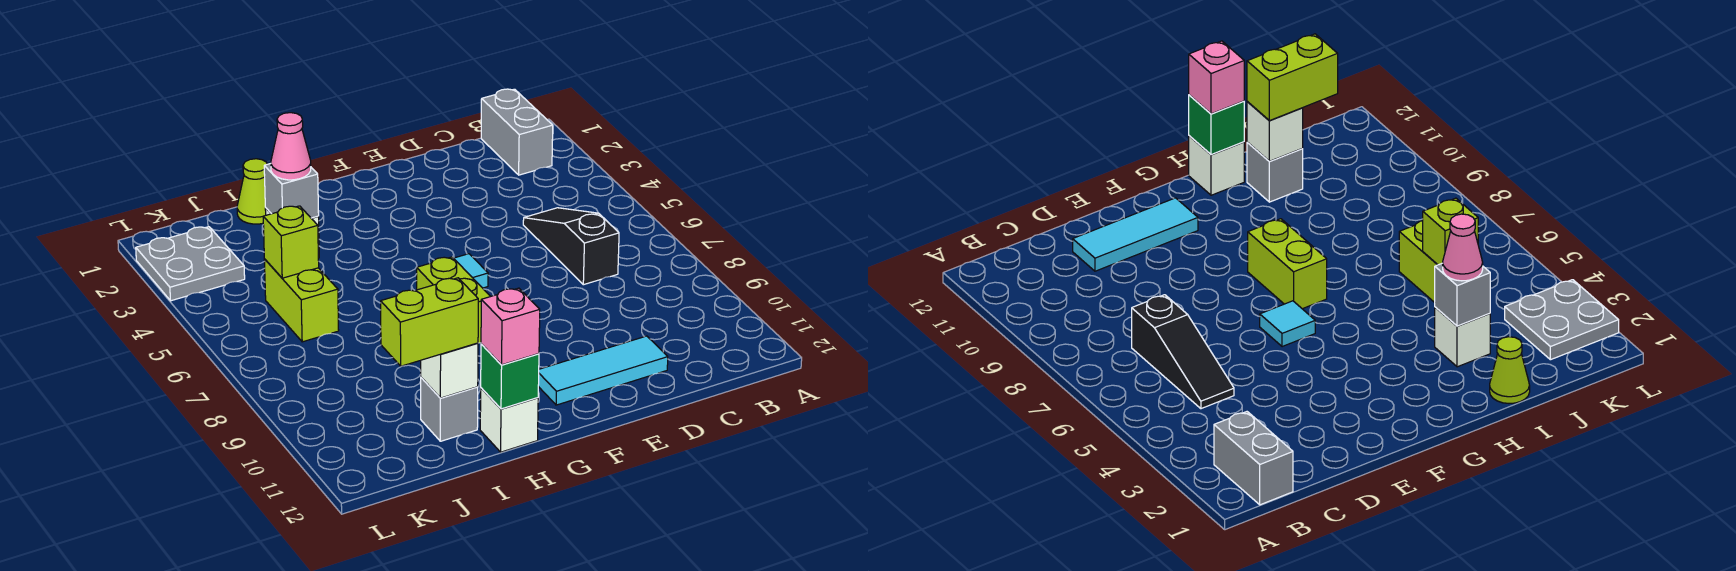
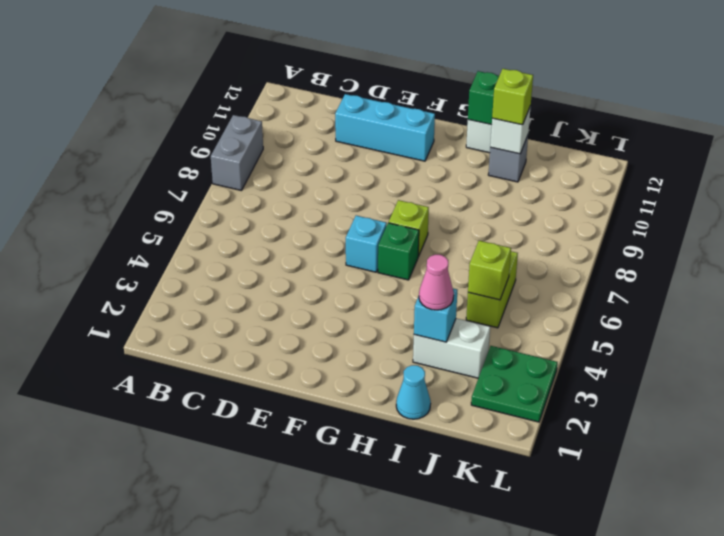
grey brick B1:B2 level 1 -> grey brick A8:A9 level 1
black slope C5:C7 level 1 top 7 -> none
cyan tile D11:F11 level 1 -> cyan brick D11:F11 level 1
cyan tile F6 level 1 -> cyan brick F6 level 1
none -> green brick G6 level 1
lime brick G7:G8 level 1 -> lime brick G7 level 1
pink brick H12 level 3 -> none
lime cone I1 level 1 -> cyan cone I1 level 1
white brick I3 level 1 -> white brick I3:J3 level 1
grey brick I3 level 2 -> cyan brick I3 level 2
lime brick I11:J11 level 3 -> lime brick I11 level 3
grey plate K2:L3 level 1 -> green plate K2:L3 level 1

